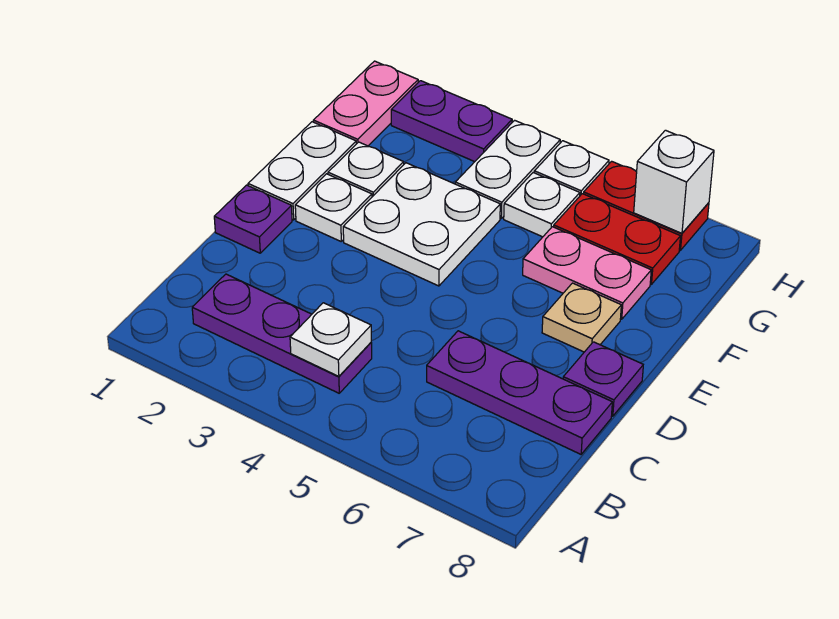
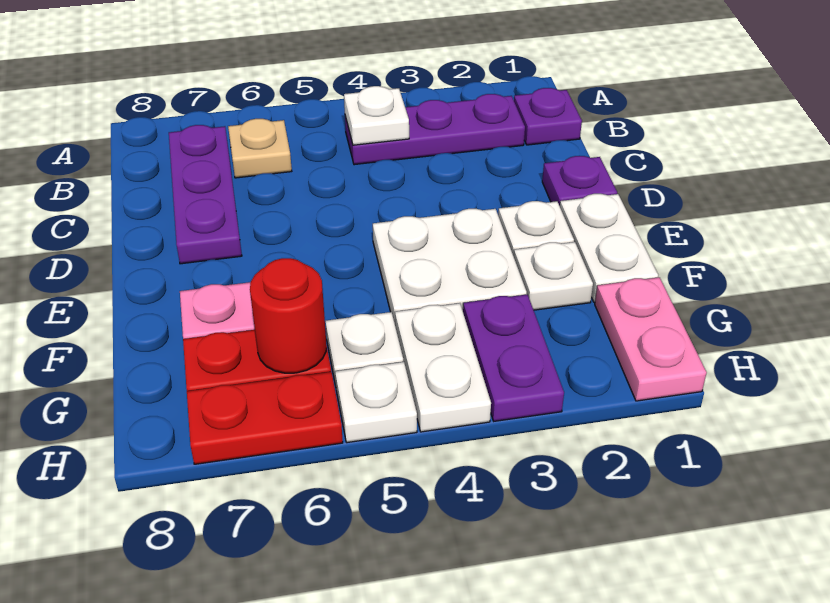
purple plate C6:C8 level 1 -> purple plate B7:D7 level 1
purple plate D8 level 1 -> purple plate B1 level 1
tan plate E7 level 1 -> tan plate B6 level 1
none -> red round brick G6 level 2
purple plate H2:H3 level 1 -> purple plate G3:H3 level 1
white brick H7 level 2 -> none

